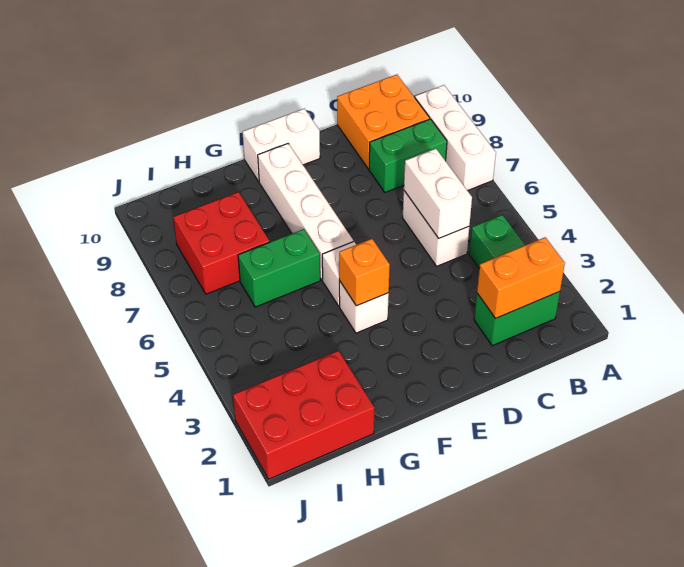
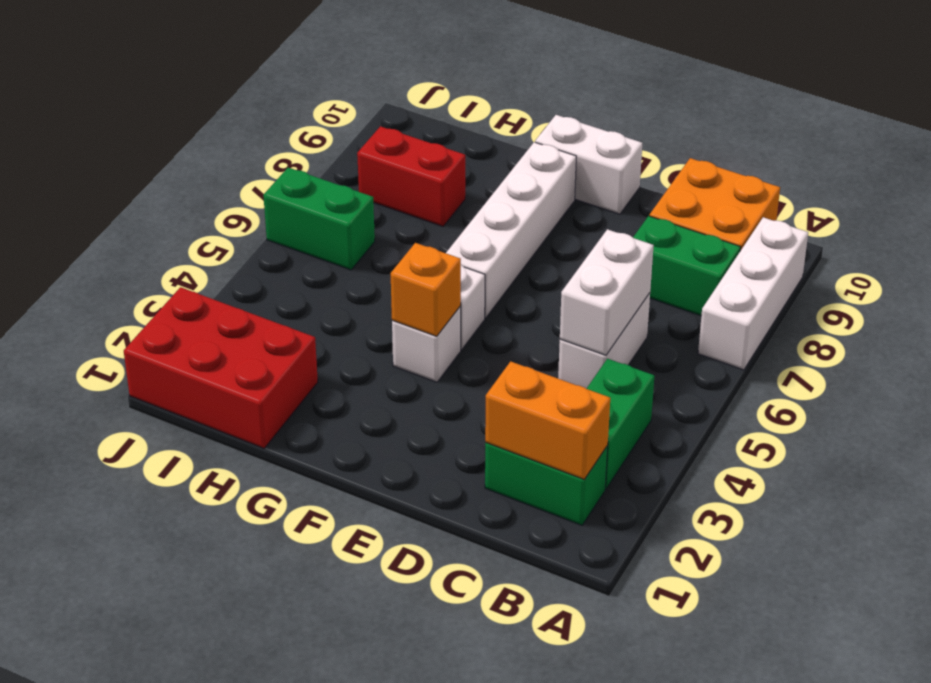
green brick G6:H6 level 1 -> green brick I6:J6 level 1
red brick H7:I8 level 1 -> red brick H8:I8 level 1

